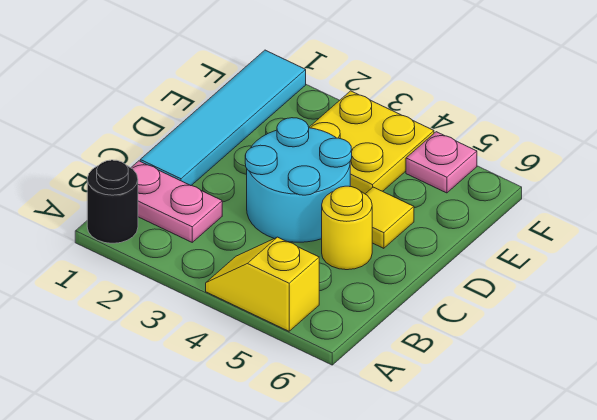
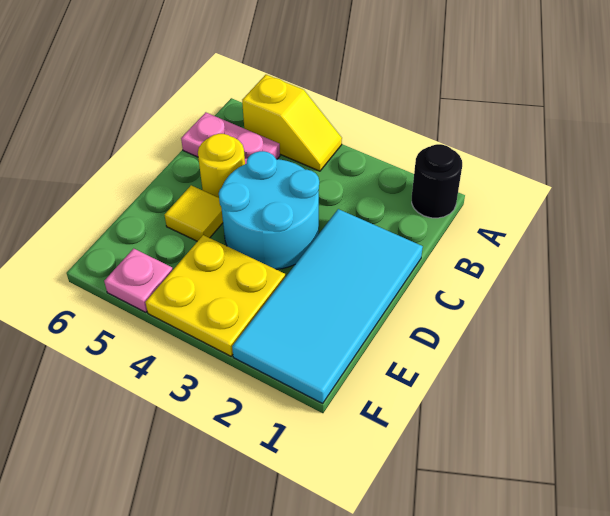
pink plate B1:B2 level 1 -> pink plate B5:B6 level 1
cyan tile C1:F1 level 1 -> cyan tile C1:F2 level 1

